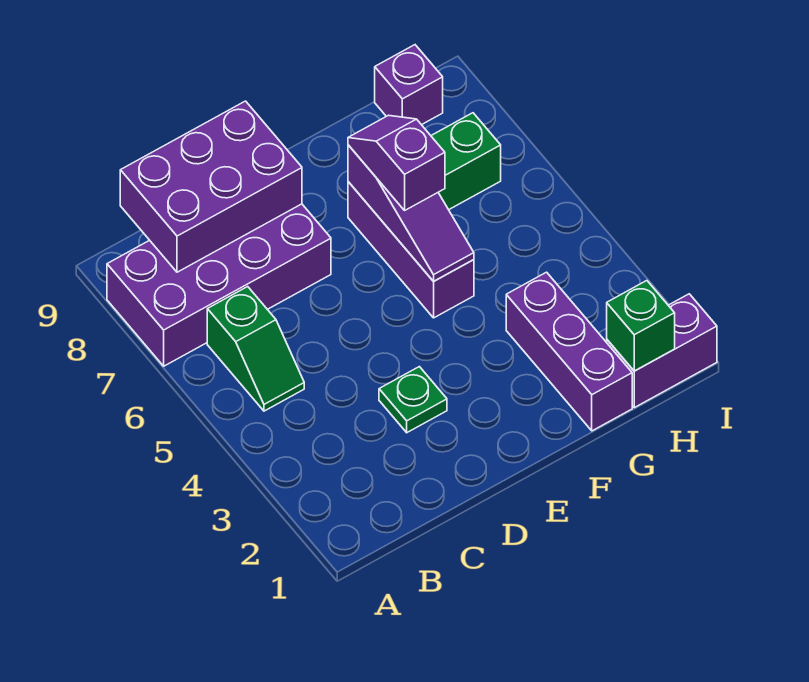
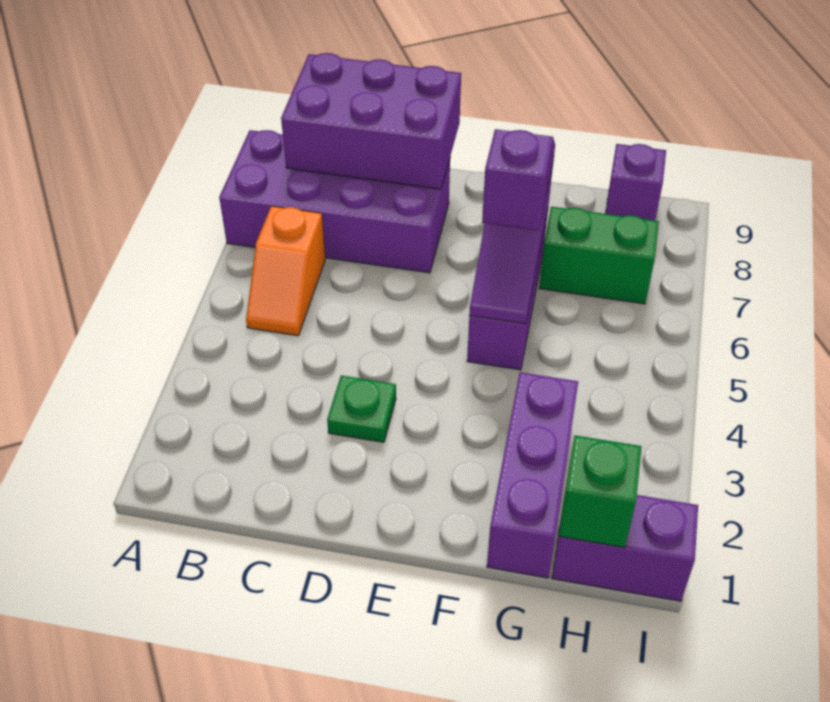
green slope B5:B6 level 1 top 6 -> orange slope B5:B6 level 1 top 6

